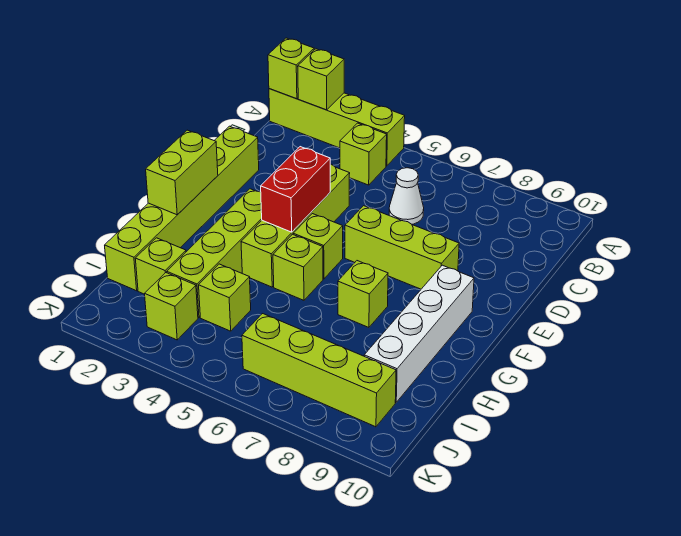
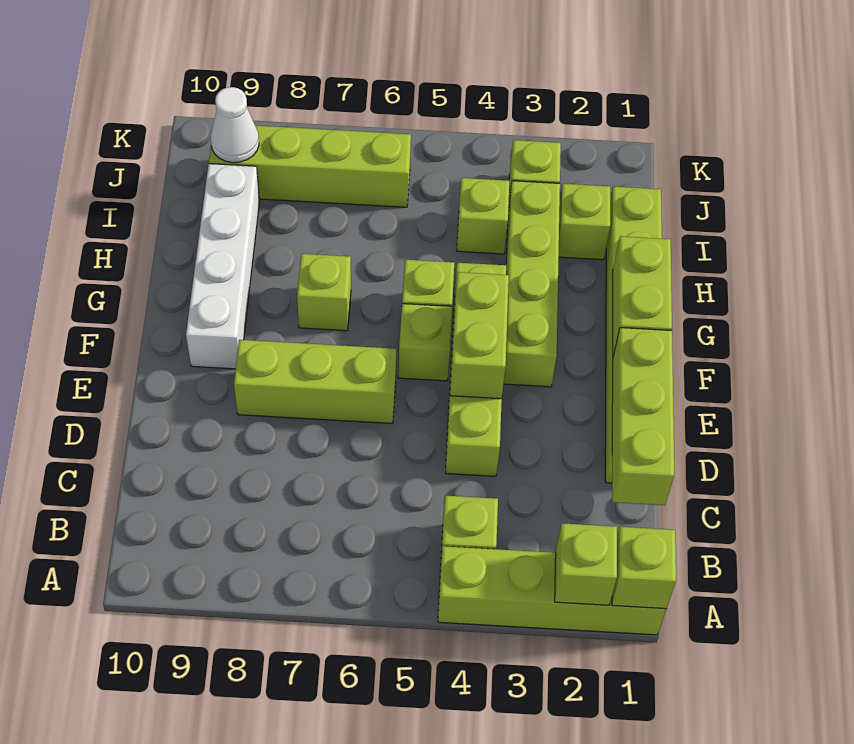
none -> lime brick C1:E1 level 2
white cone C6 level 1 -> white cone J9 level 2
red brick E4:F4 level 2 -> lime brick E4:F4 level 2

